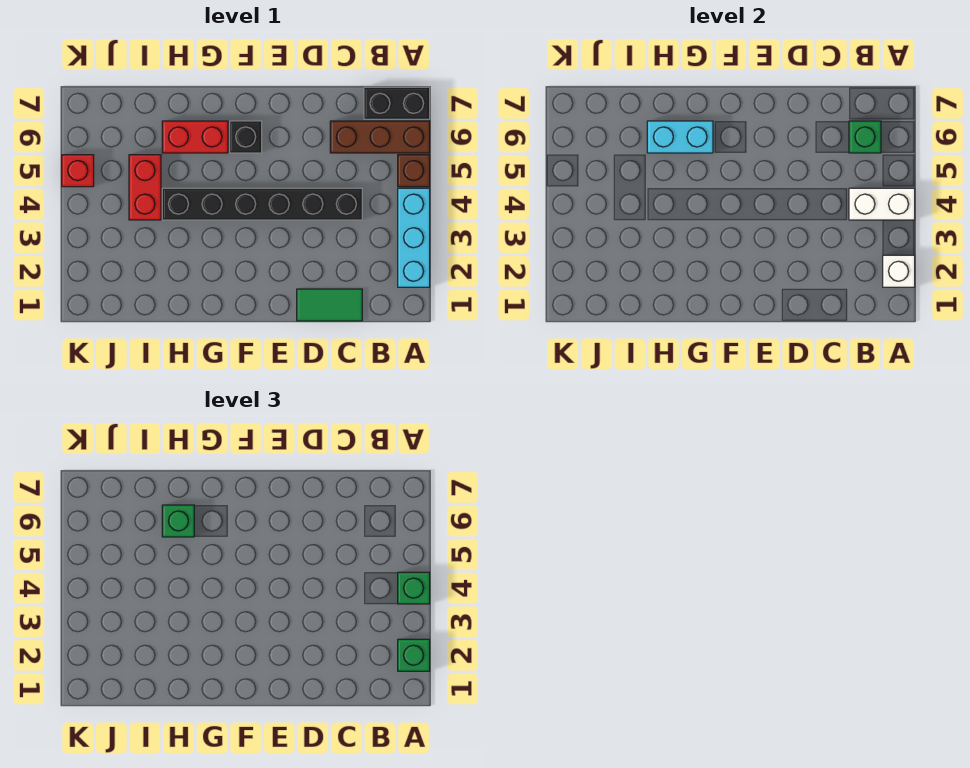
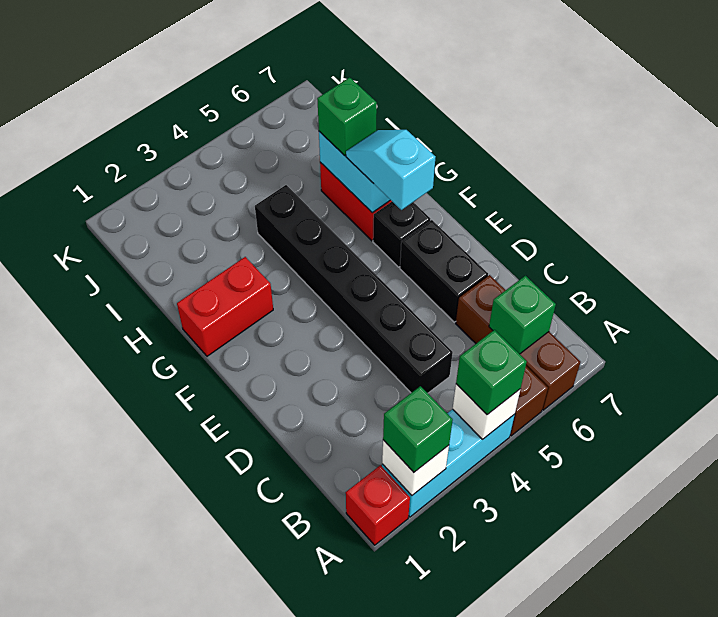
white brick A4:B4 level 2 -> white brick A4 level 2
black brick A7:B7 level 1 -> black brick D6:E6 level 1
green tile C1:D1 level 1 -> none
none -> cyan slope F6:G6 level 3 top F
red brick I4:I5 level 1 -> red brick G1:G2 level 1
red brick K5 level 1 -> red brick A1 level 1

